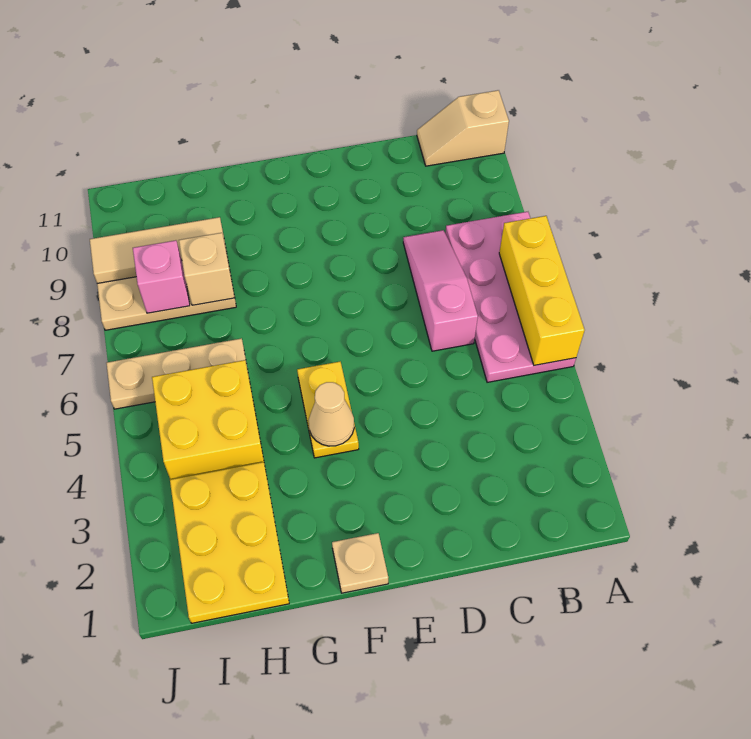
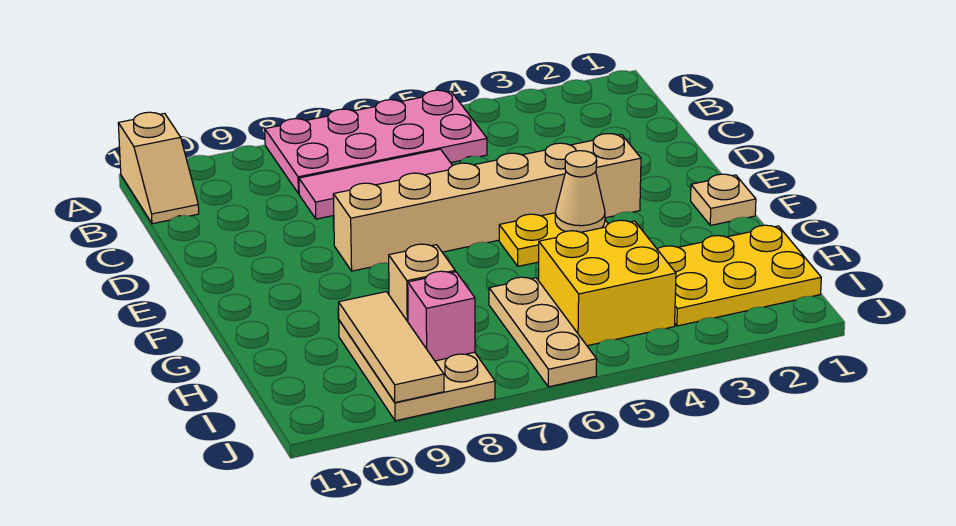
yellow brick A5:A7 level 2 -> none
pink slope C6:C8 level 1 top 6 -> pink tile C6:C8 level 1
none -> tan brick E3:E8 level 1

